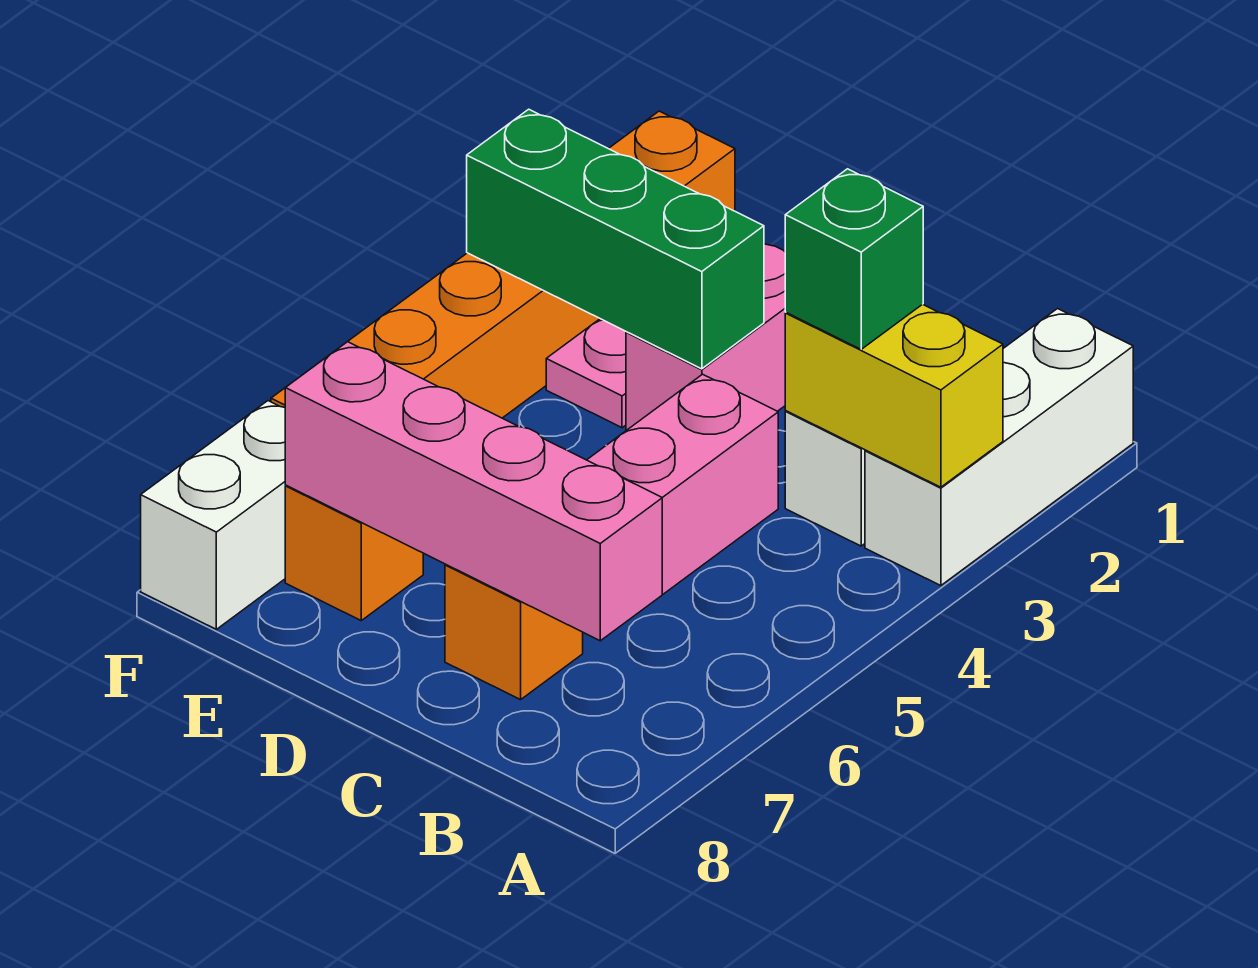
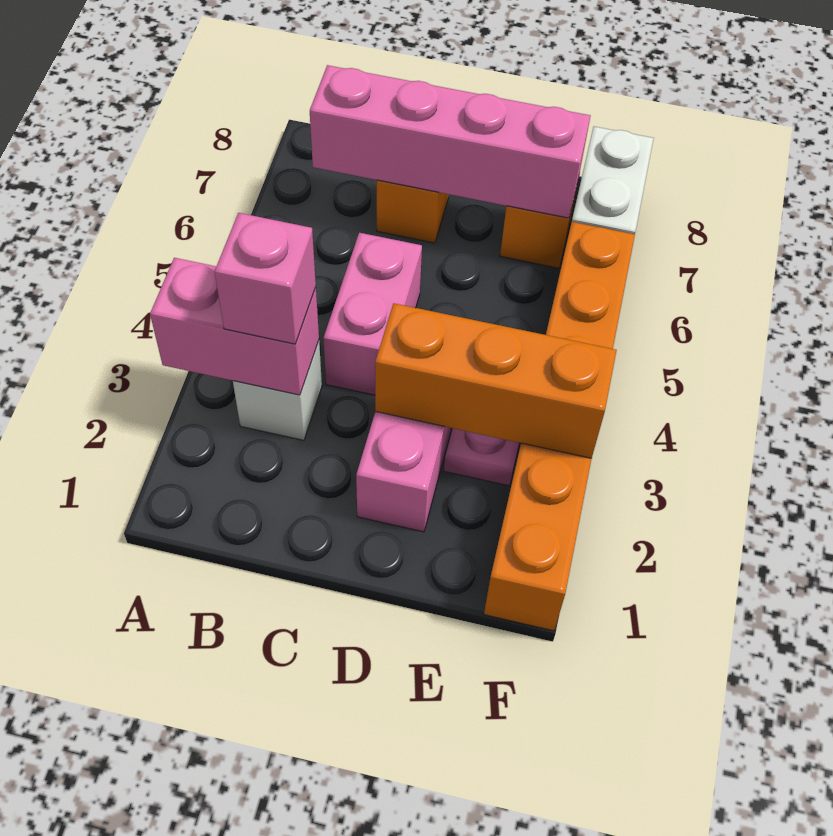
white brick A1:A3 level 1 -> none
yellow brick A3:B3 level 2 -> pink brick A3:B3 level 2
green brick B3 level 3 -> pink brick B3 level 3
green brick D3:F3 level 2 -> orange brick D3:F3 level 2

